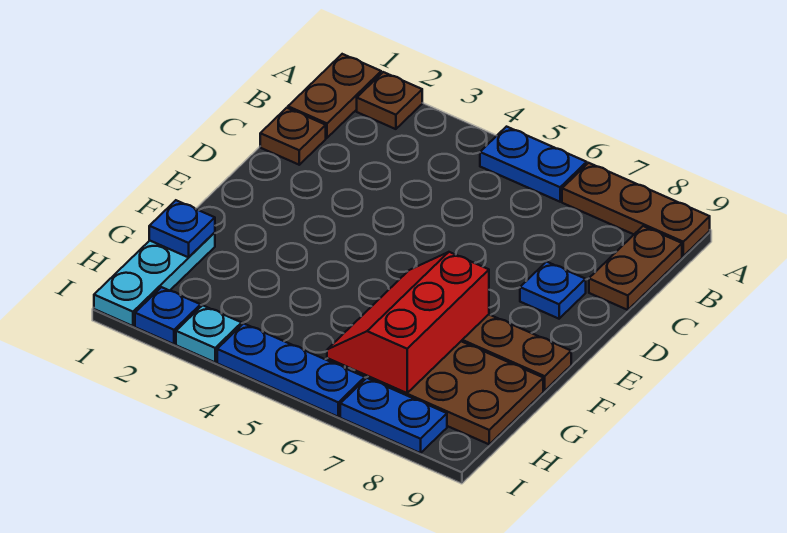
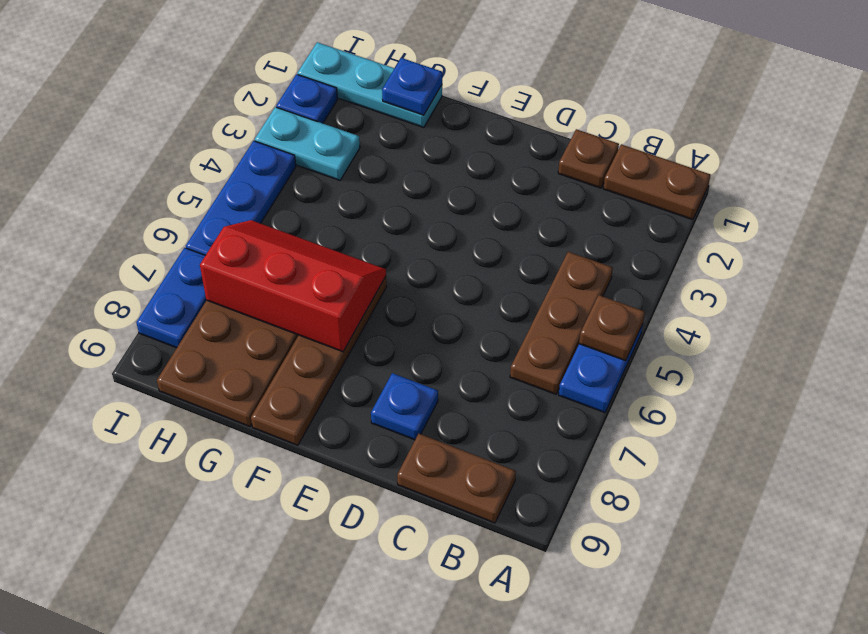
brown plate A2 level 1 -> brown plate A5 level 2
brown plate A7:A9 level 1 -> brown plate B4:B6 level 1
cyan plate I3 level 1 -> cyan plate H3:I3 level 1

